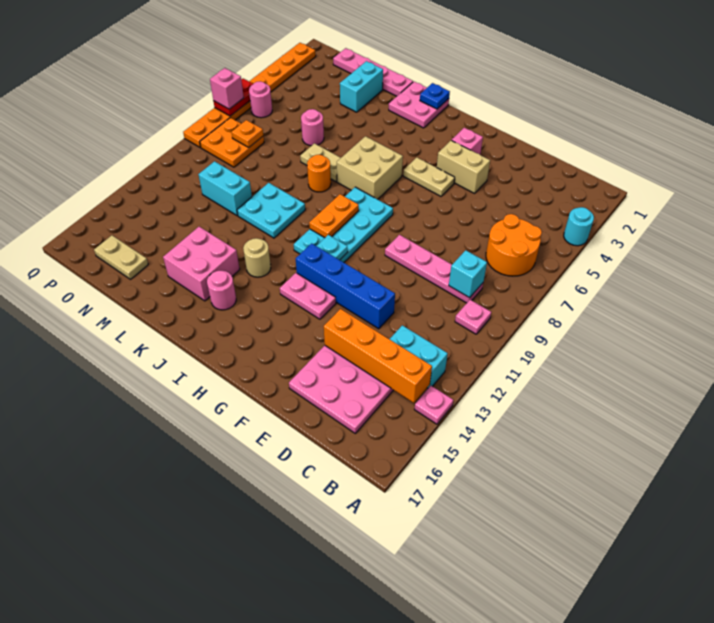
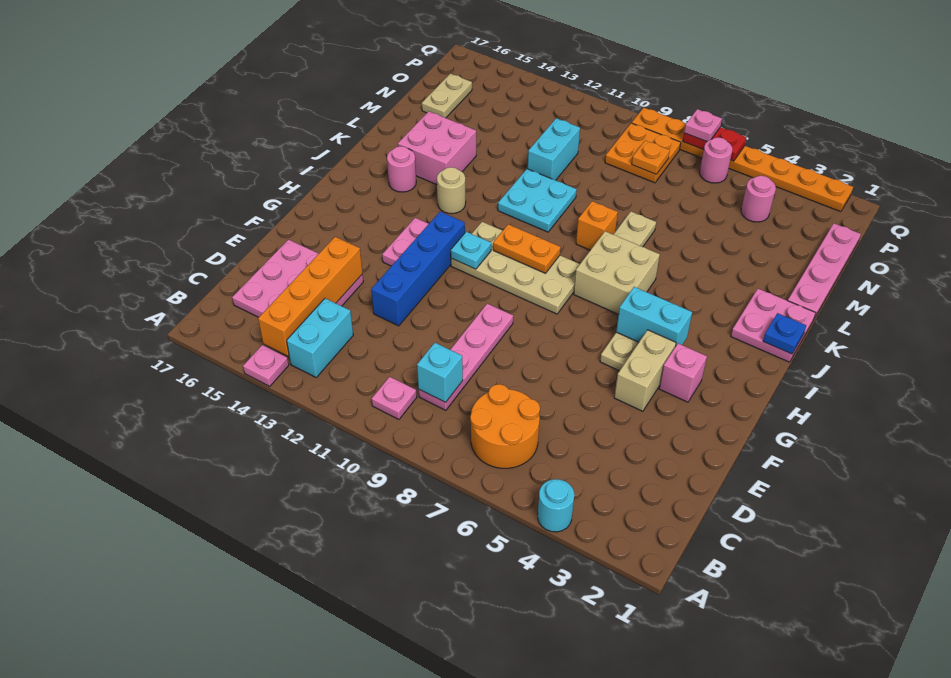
cyan plate H8:I11 level 1 -> tan plate H8:I11 level 1
orange round brick K8 level 1 -> orange brick K8 level 1
cyan brick M2:M3 level 1 -> cyan brick H4:H5 level 2
pink round brick M6 level 1 -> pink round brick O4 level 1
pink brick Q7 level 3 -> pink plate Q7 level 3

